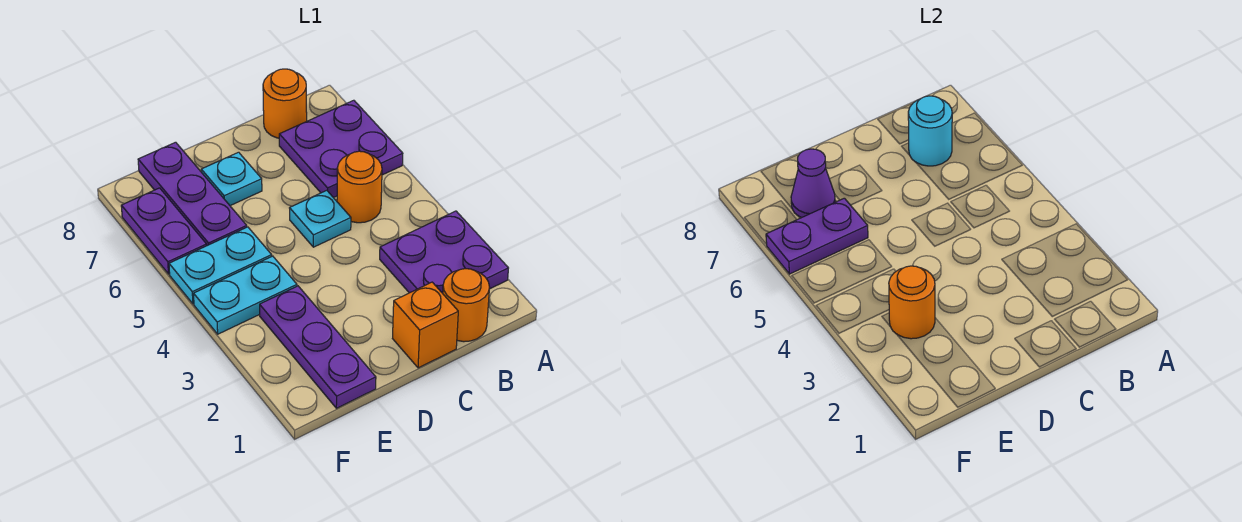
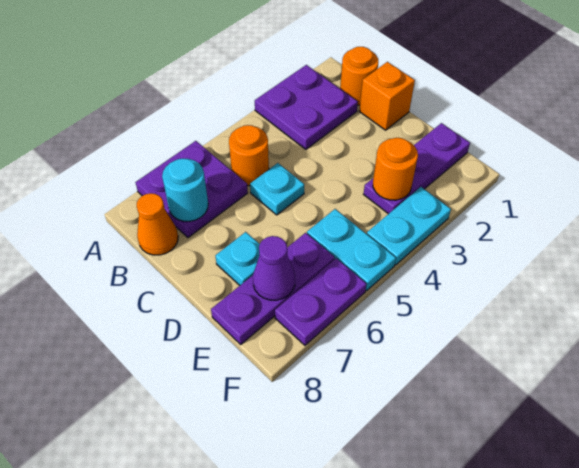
orange round brick B8 level 1 -> orange cone B8 level 1
cyan plate E4:F4 level 1 -> cyan plate F3:F4 level 1
purple plate E6:F6 level 2 -> none

